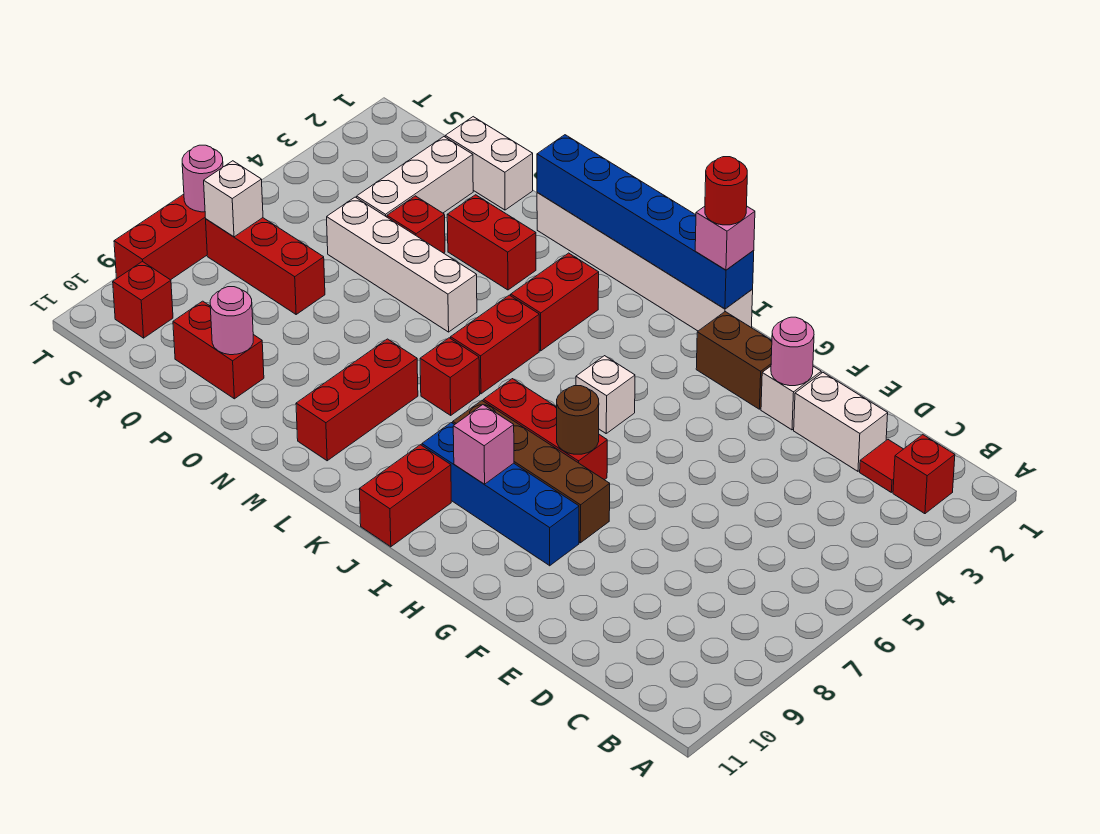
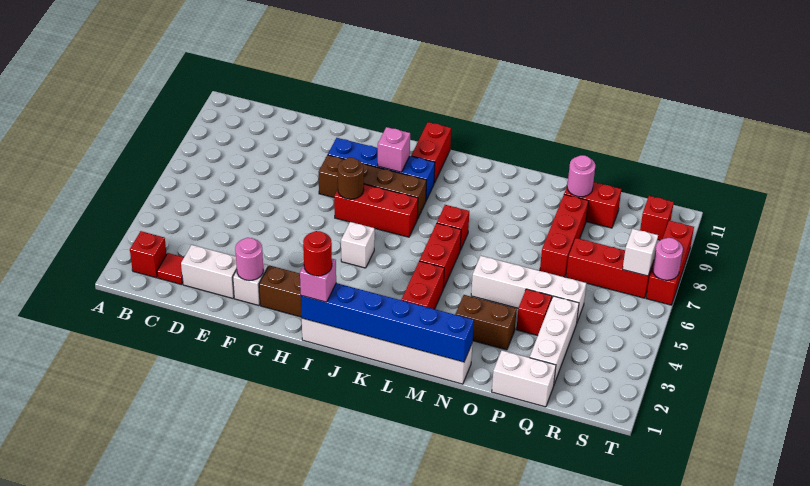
red brick M8:M10 level 1 -> red brick P7:P9 level 1
red brick N3:O3 level 1 -> brown brick N3:O3 level 1

